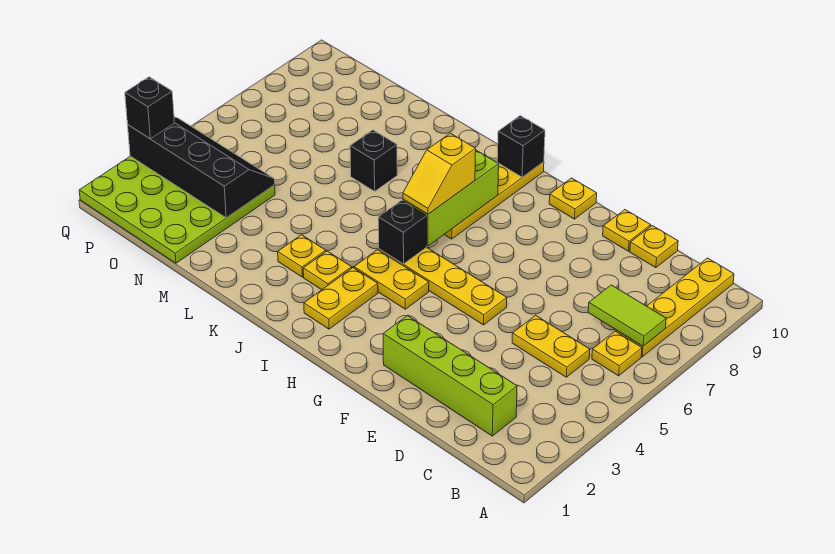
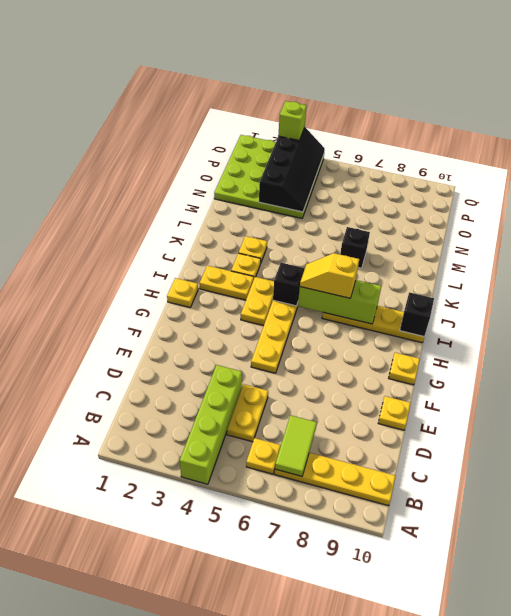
lime brick C2:F2 level 1 -> lime brick A4:D4 level 1
yellow plate D10 level 1 -> yellow plate H1 level 1
black brick Q3 level 3 -> lime brick Q3 level 3

